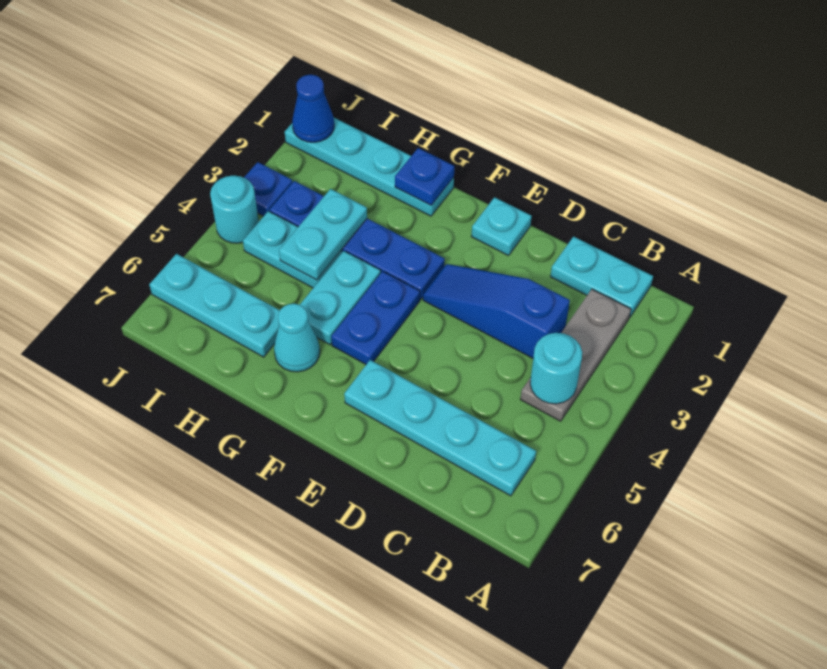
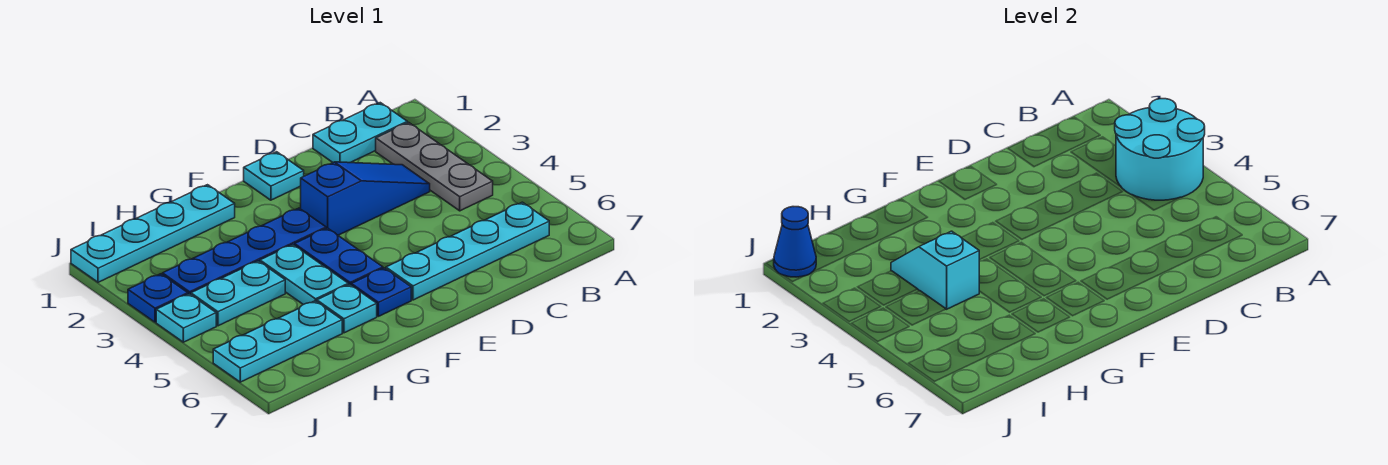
cyan round brick B4 level 2 -> cyan round brick A3:B4 level 2
blue slope C3:E3 level 1 top C -> blue slope C3:E3 level 1 top E
blue plate G1 level 2 -> blue plate F6 level 1
cyan cone G6 level 1 -> cyan plate G6 level 1
cyan plate H3:H4 level 2 -> cyan slope H3:H4 level 2 top 4
cyan round brick J4 level 1 -> cyan plate J4 level 1

